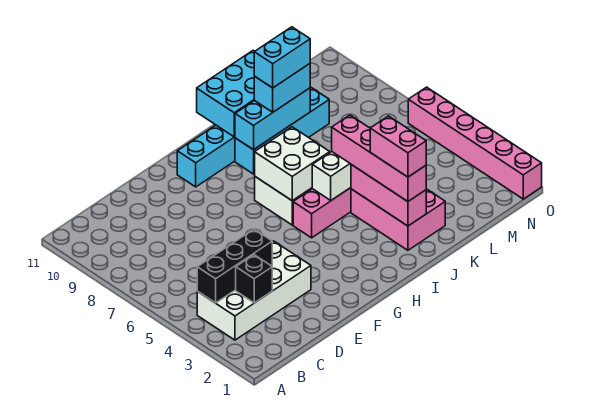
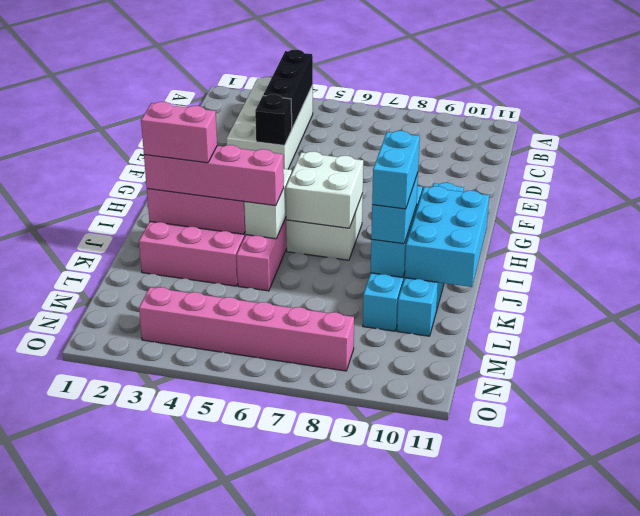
black brick C3 level 2 -> black brick E4 level 2
pink brick O1:O6 level 1 -> pink brick N3:N8 level 1

